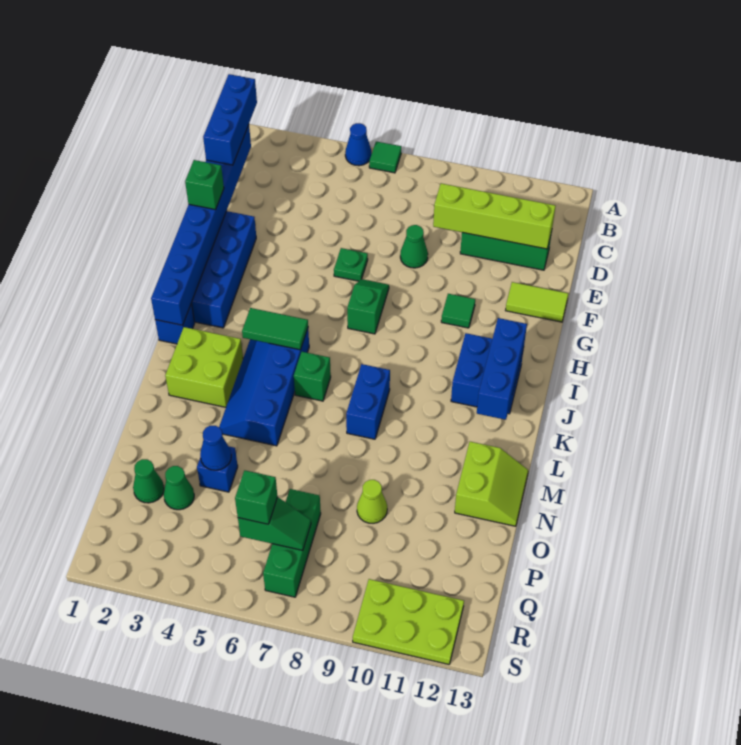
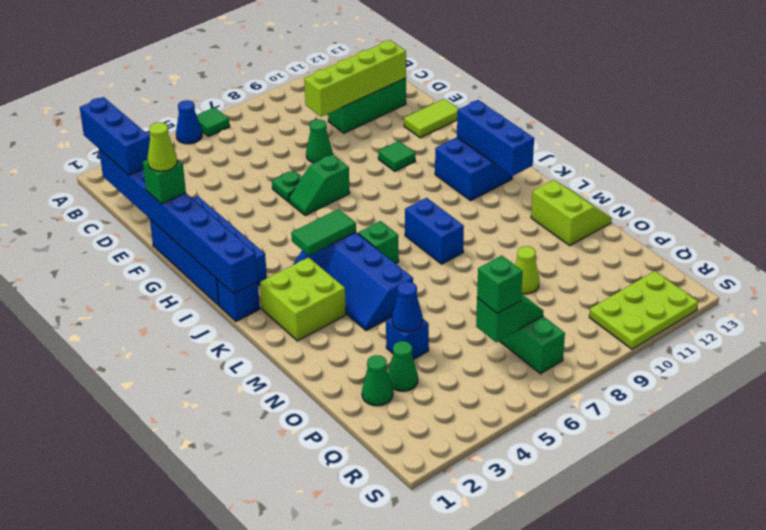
none -> lime cone F1 level 4
green slope G7:H7 level 1 top H -> green slope G6:G7 level 1 top 7

